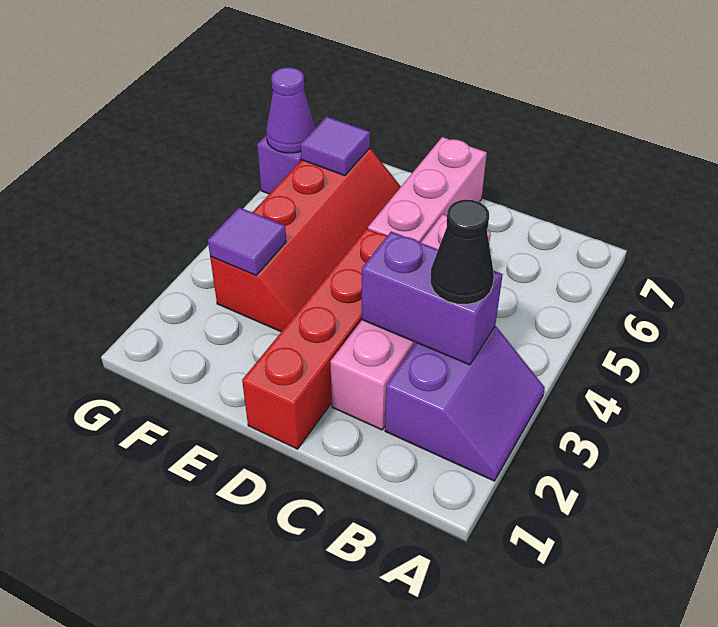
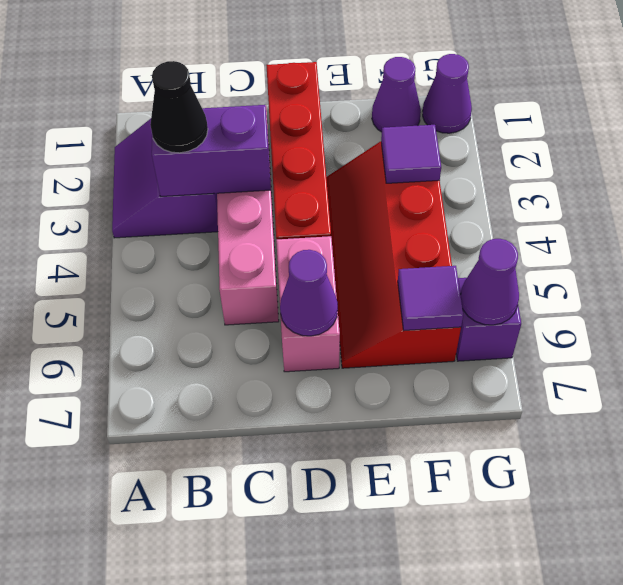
pink brick D5:D7 level 1 -> pink brick D5:D6 level 1
none -> purple cone D6 level 2
none -> purple cone F1 level 1
none -> purple cone G1 level 1

